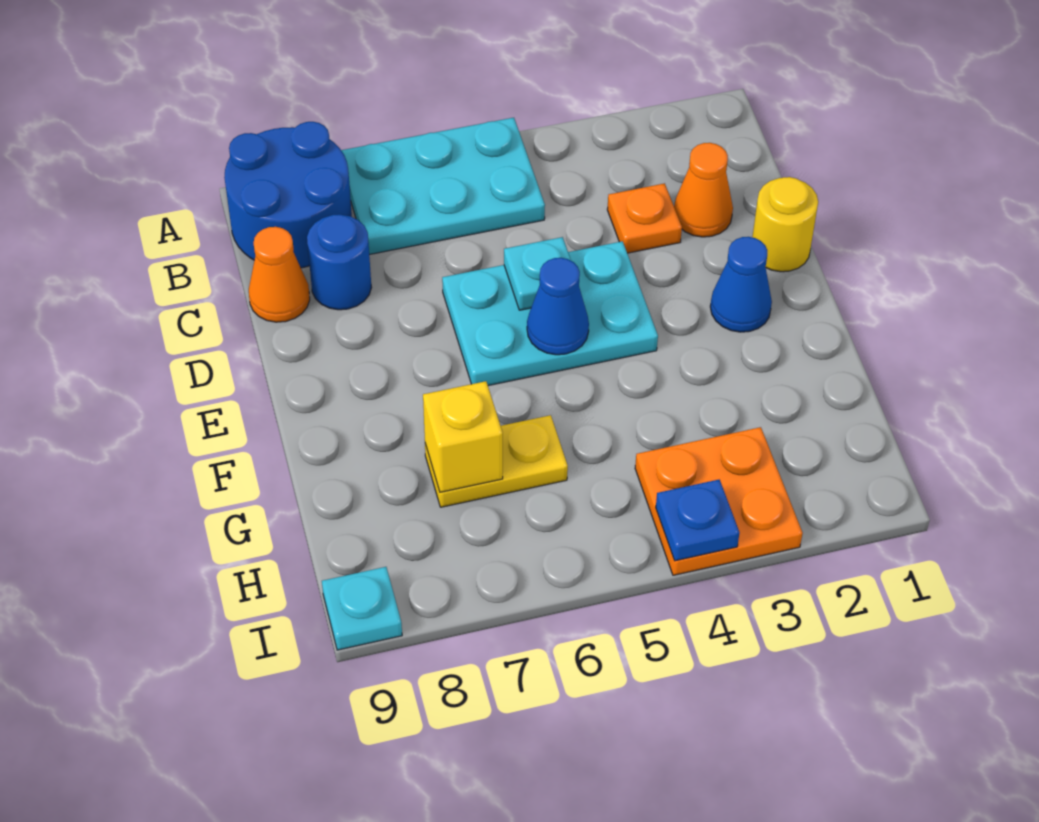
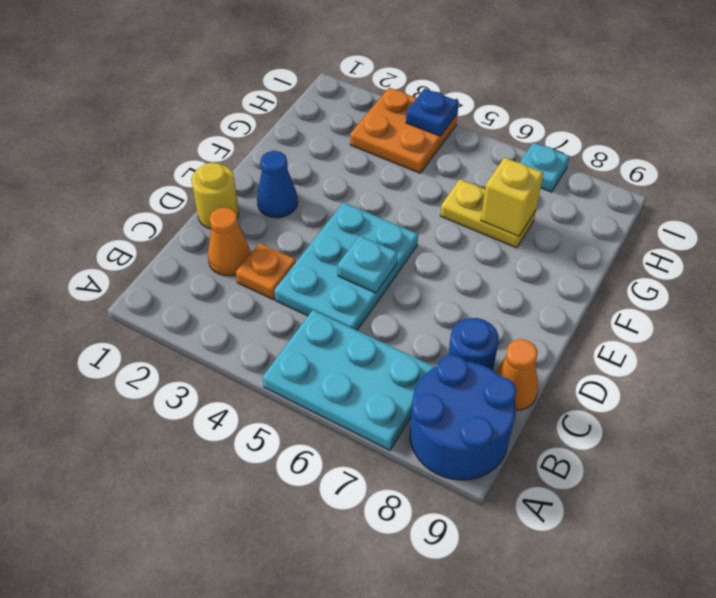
cyan plate D4:E6 level 1 -> cyan plate C4:E5 level 1
blue cone E5 level 2 -> none
cyan plate I9 level 1 -> cyan plate I7 level 1

